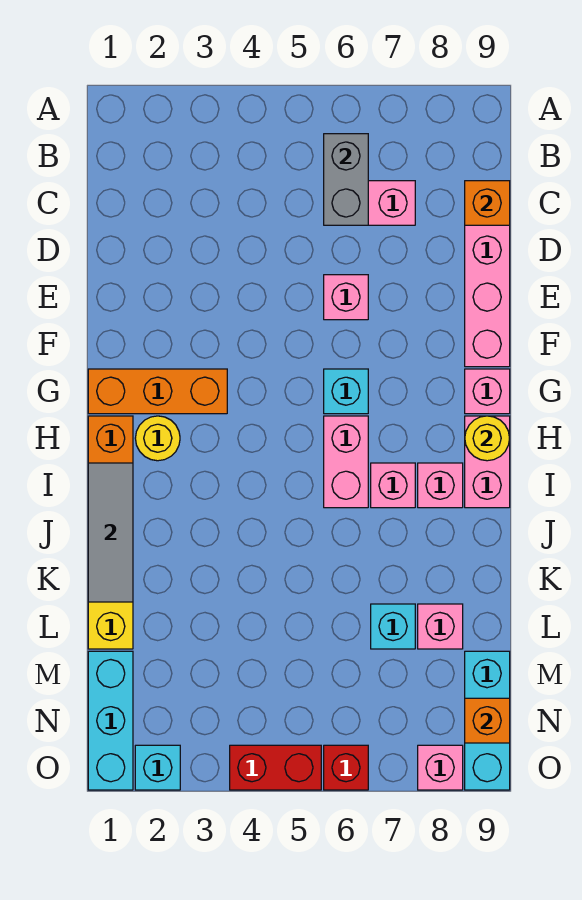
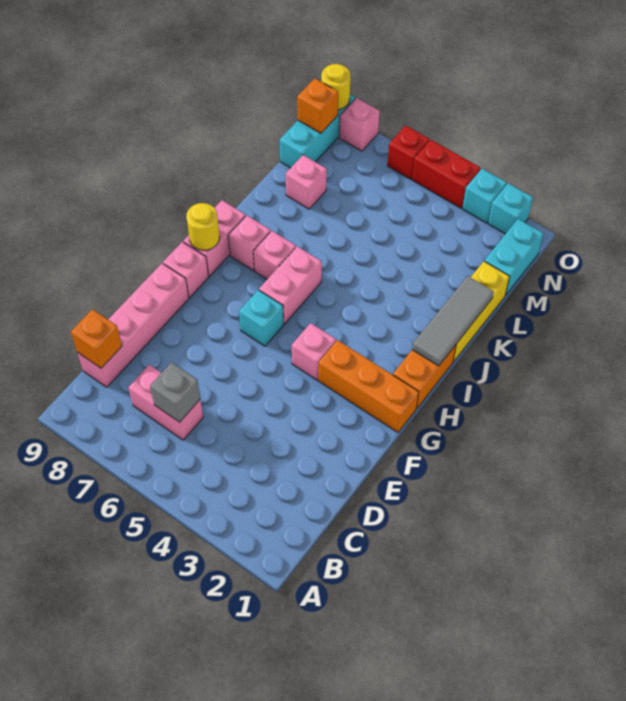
grey brick B6:C6 level 2 -> grey brick C6 level 2
pink brick E6 level 1 -> pink brick G4 level 1
yellow round brick H2 level 1 -> yellow round brick O9 level 2
cyan brick L7 level 1 -> cyan brick O3 level 1
cyan brick M1:O1 level 1 -> cyan brick M1:N1 level 1

